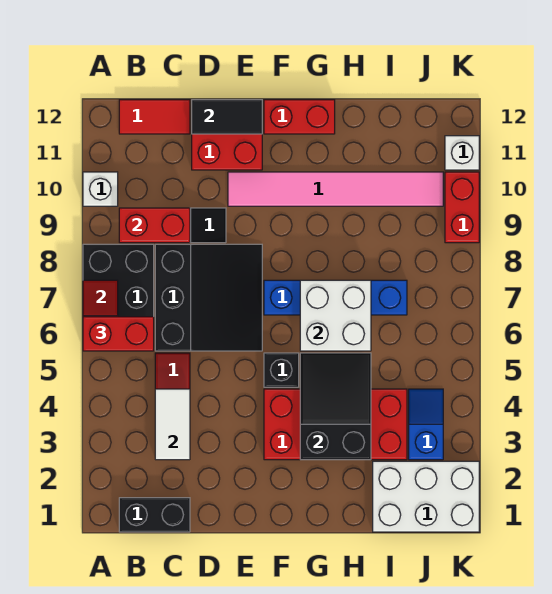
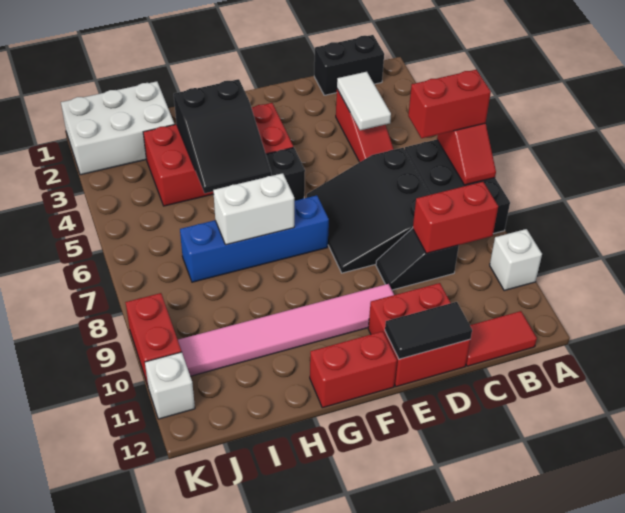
white brick G6:H7 level 2 -> white brick G7:H7 level 2
blue slope J3:J4 level 1 top 3 -> none

